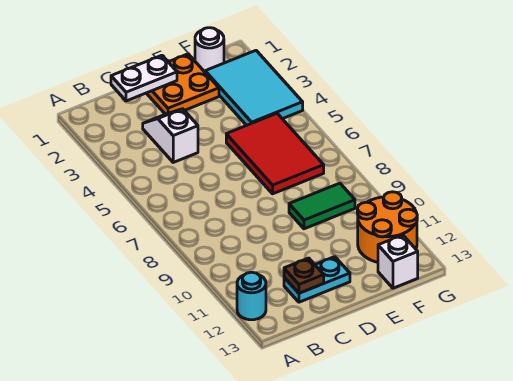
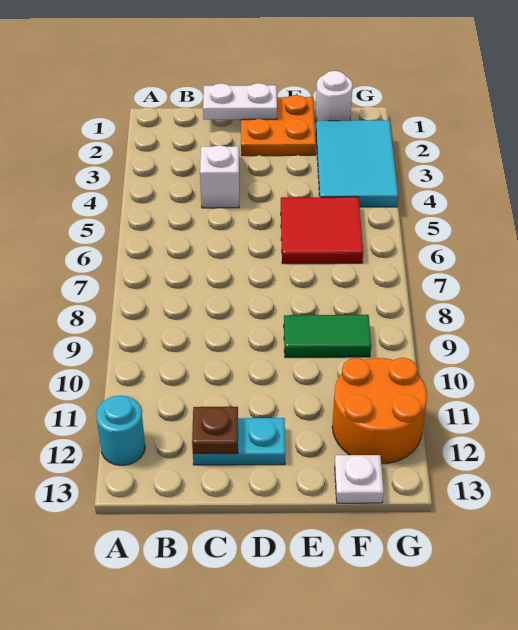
red tile E5:F7 level 1 -> red tile E5:F6 level 1
white brick F13 level 1 -> white plate F13 level 1

